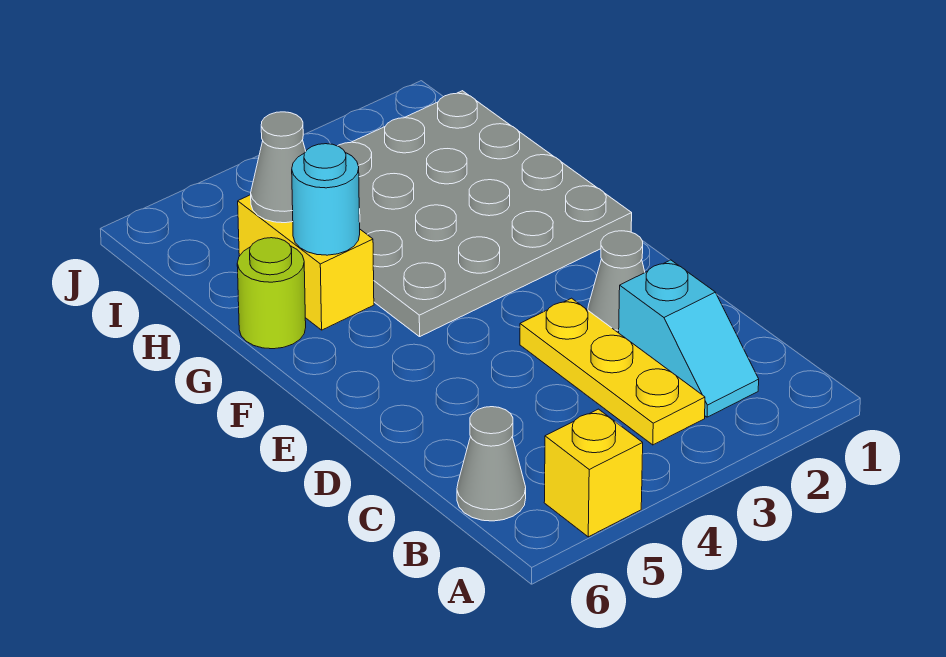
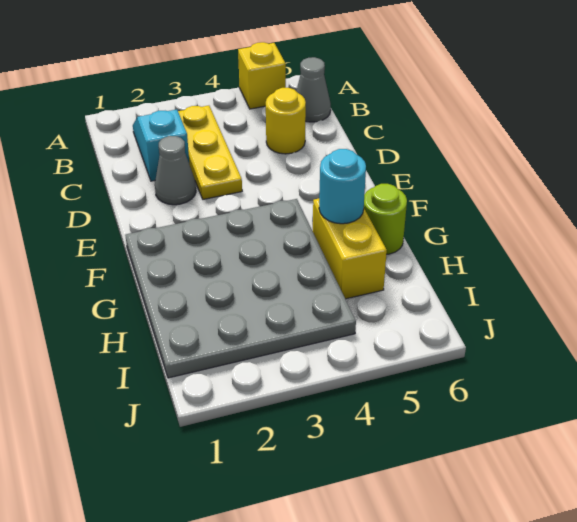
none -> yellow round brick C5 level 1
grey cone H5 level 2 -> none

